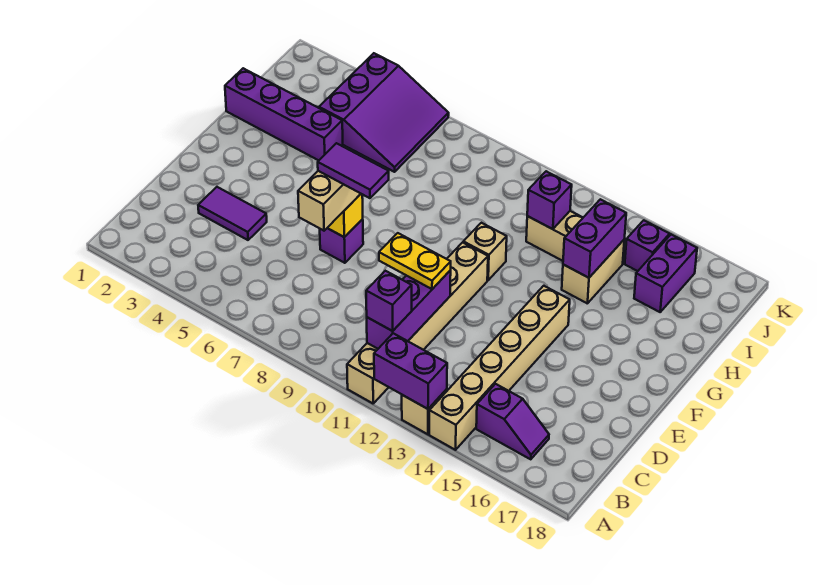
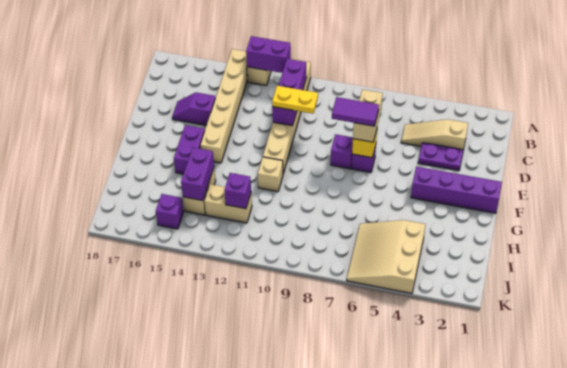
purple brick B11 level 3 -> purple brick E8 level 1
purple slope B15:B16 level 1 top 15 -> purple slope D15:D16 level 1 top 15
none -> tan slope C3:C5 level 1 top 3
purple tile D3:D4 level 1 -> purple plate D3:D4 level 1
purple brick H1:H4 level 1 -> purple brick F1:F4 level 1
purple slope I4:K6 level 1 top 4 -> tan slope I4:K6 level 1 top 4
purple brick I16:J16 level 1 -> purple brick F15:G15 level 1

